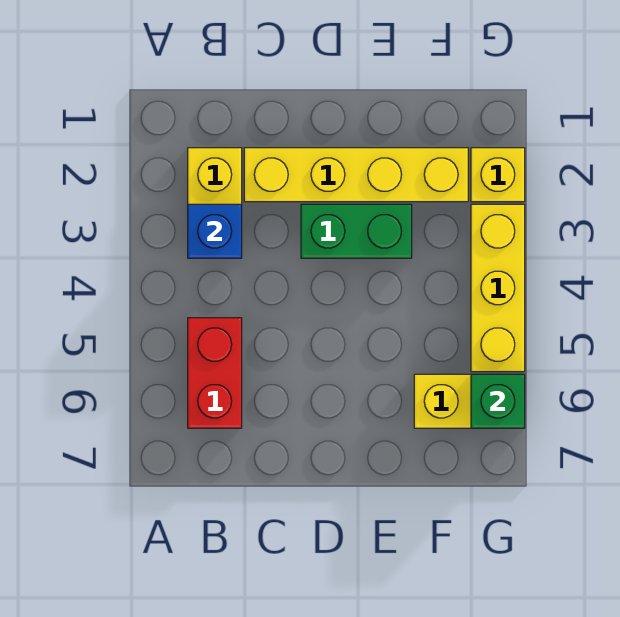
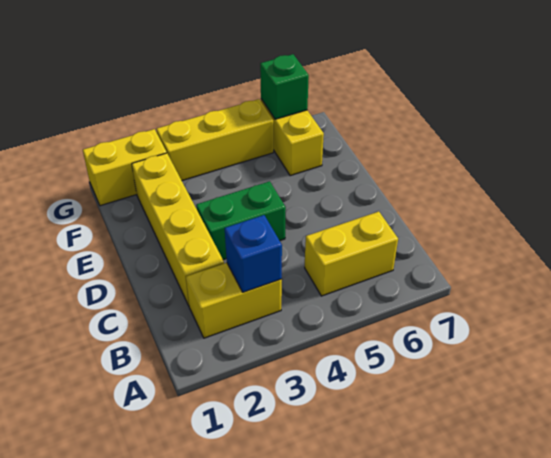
red brick B5:B6 level 1 -> yellow brick B5:B6 level 1
green brick D3:E3 level 1 -> green brick D3:D4 level 1
yellow brick G2 level 1 -> yellow brick G1:G2 level 1

